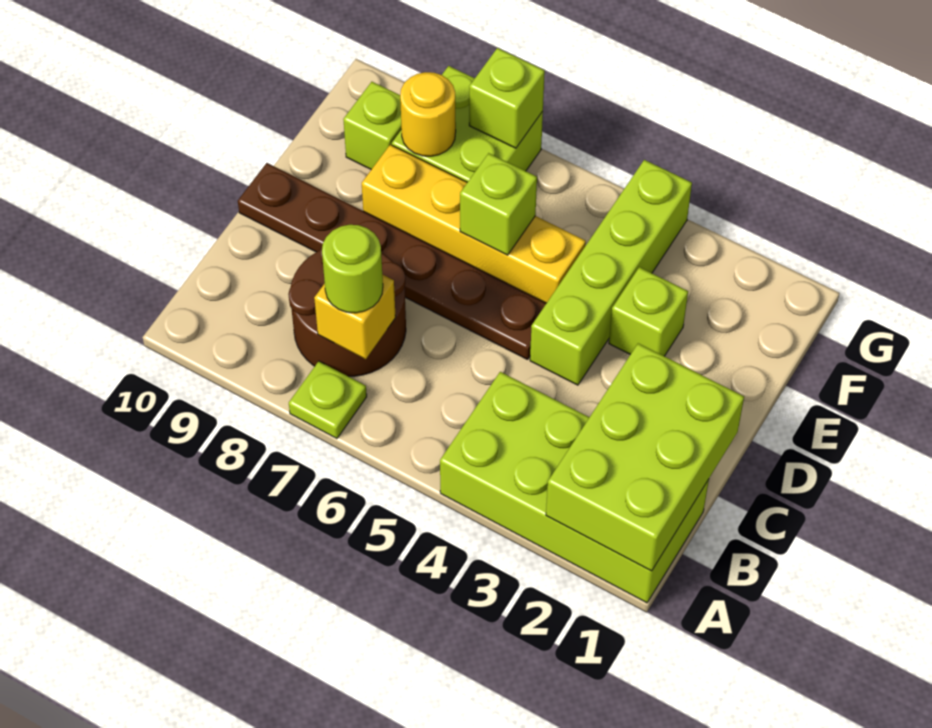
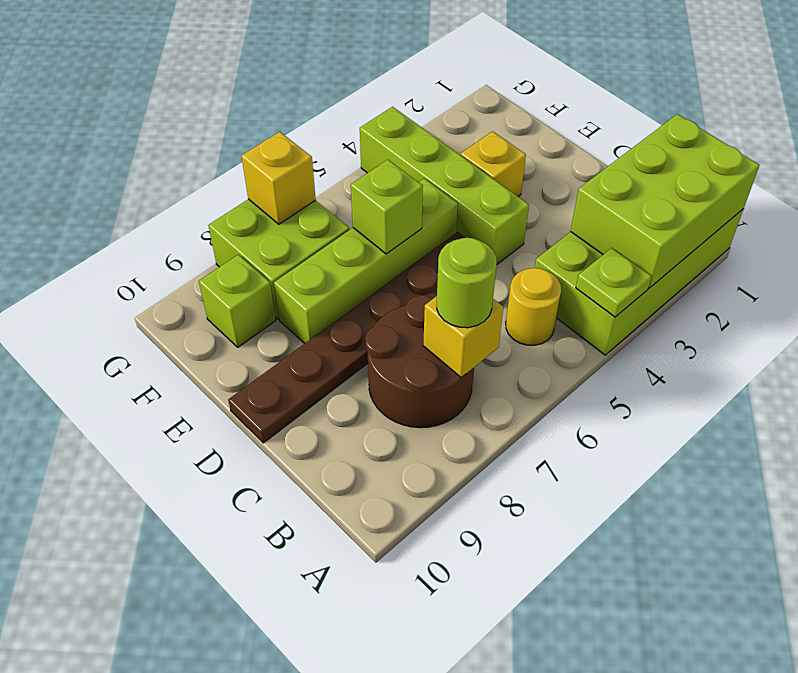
lime brick A1:C2 level 2 -> lime brick A1:B3 level 2
lime plate A7 level 1 -> lime plate A4 level 2
lime brick E3 level 1 -> yellow brick E3 level 1
yellow brick E5:E8 level 1 -> lime brick E5:E8 level 1
yellow round brick F8 level 2 -> yellow round brick B5 level 1
lime brick G7 level 2 -> yellow brick G7 level 2

